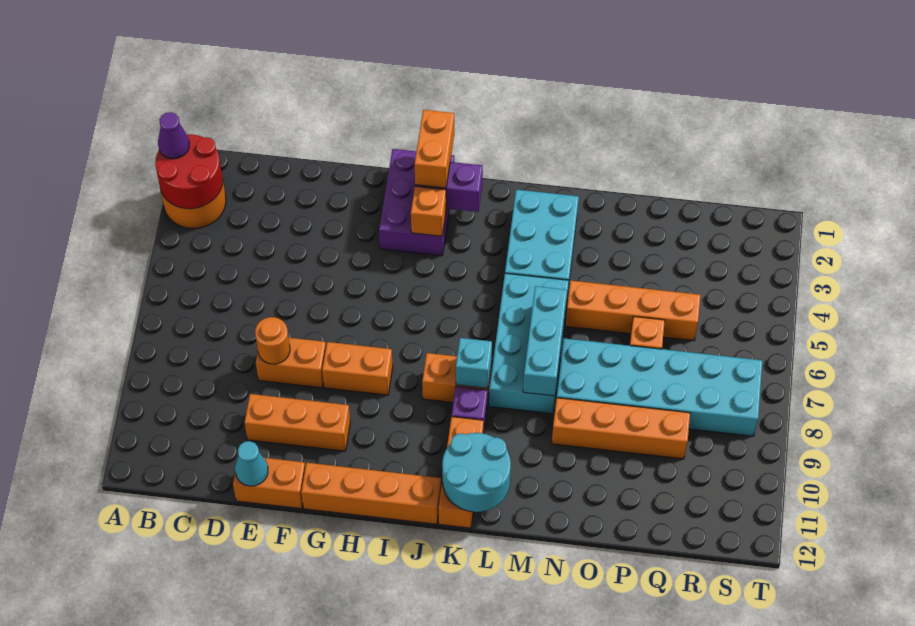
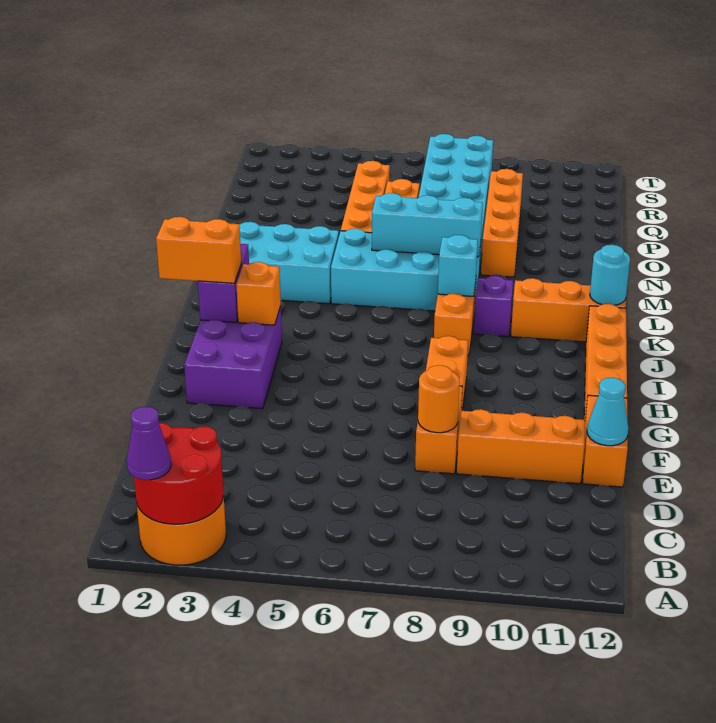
orange brick E10:G10 level 1 -> orange brick E9:E11 level 1
purple brick H1:I3 level 1 -> purple brick G2:I3 level 1
cyan round brick K11:L12 level 2 -> cyan round brick K12 level 2

